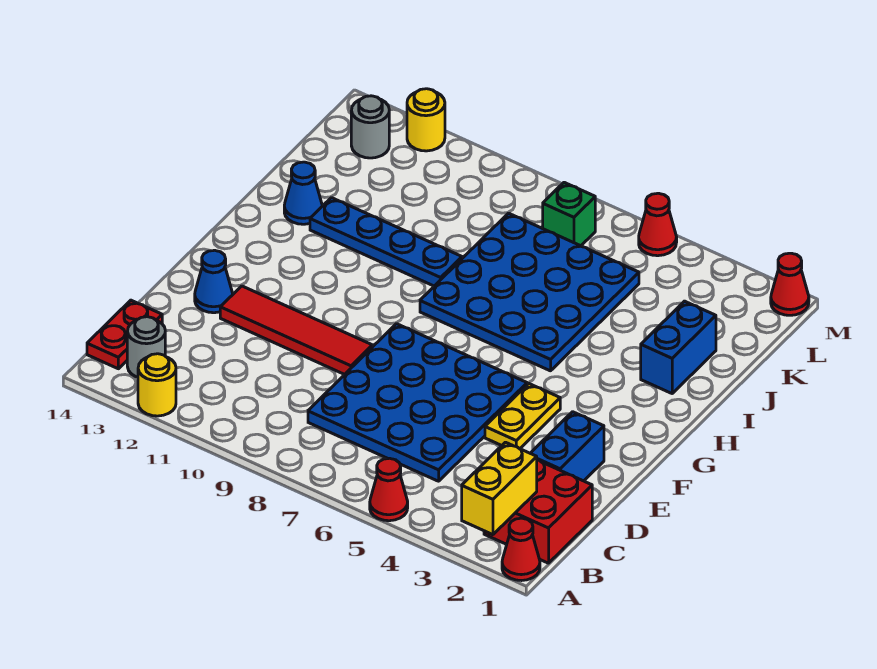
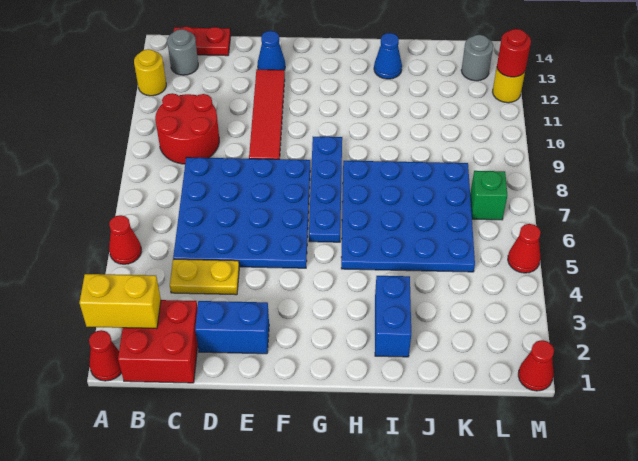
none -> red round brick B9:C10 level 1
yellow plate E4:F4 level 1 -> yellow plate C4:D4 level 1
blue brick I2:J2 level 1 -> blue brick I2:I3 level 1
blue plate I9:I12 level 1 -> blue plate G6:G9 level 1
none -> red round brick M12 level 2

